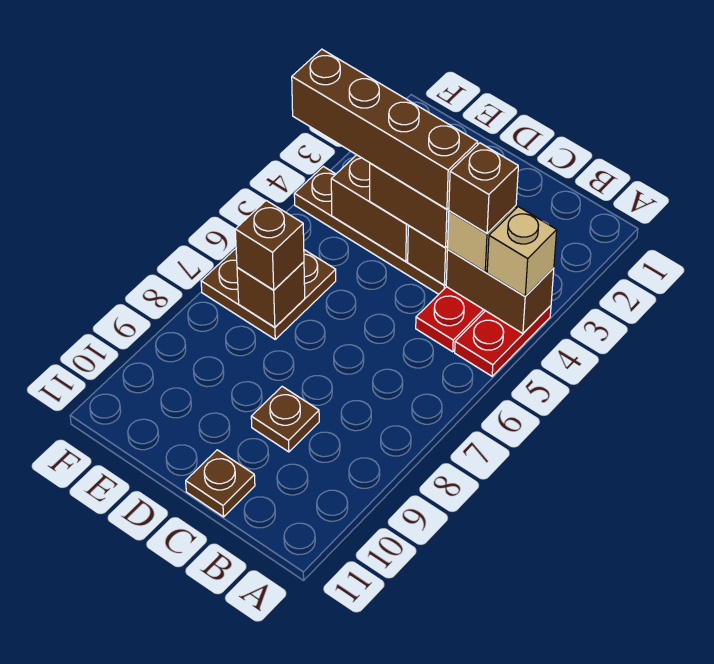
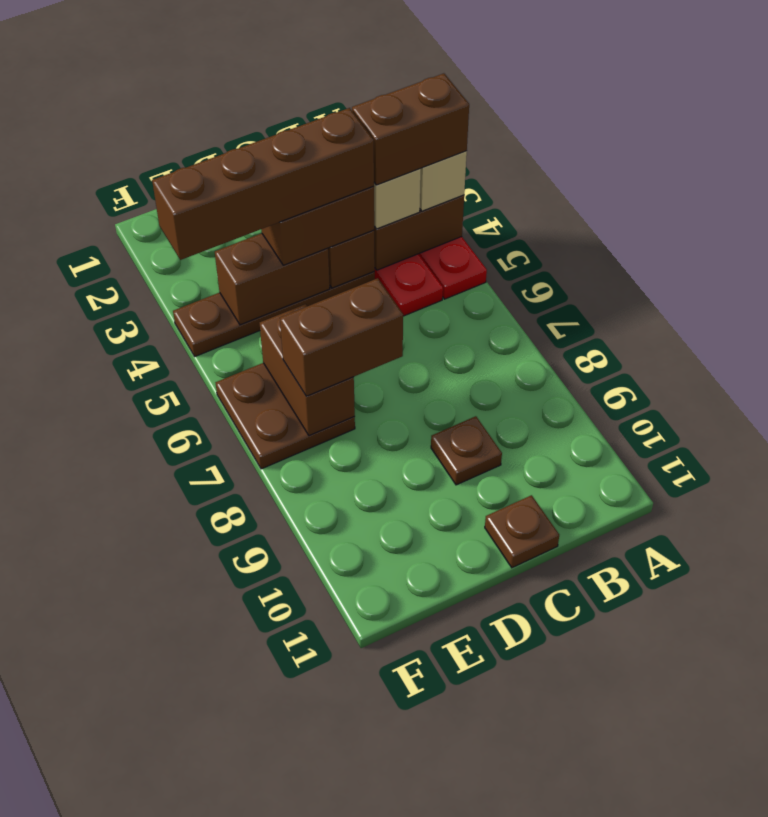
brown brick B4 level 4 -> brown brick A4:B4 level 4
brown brick E7 level 2 -> brown brick E6:E7 level 2
brown brick E7 level 3 -> brown brick D7:E7 level 3

